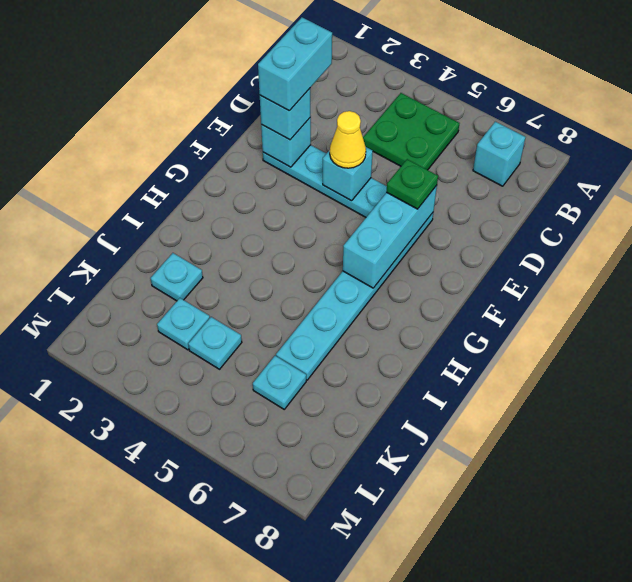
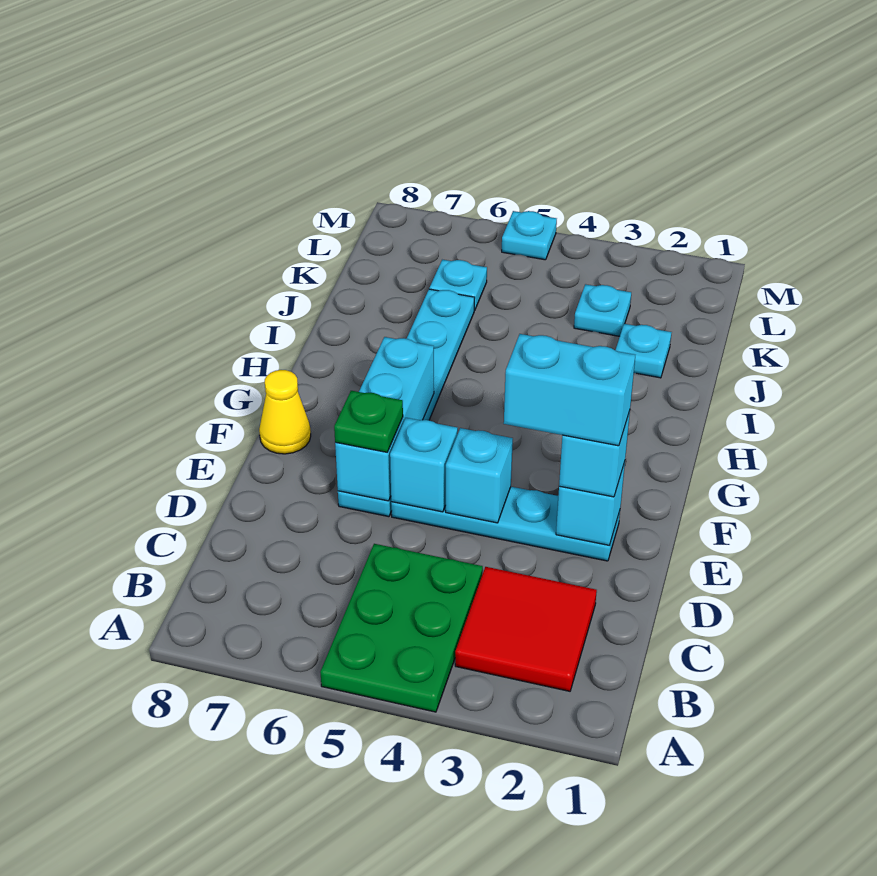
none -> red tile B2:C3 level 1
green plate B4:C5 level 1 -> green plate A4:C5 level 1
cyan brick B7 level 1 -> cyan brick E5 level 2
cyan brick D2:E2 level 4 -> cyan brick E2:E3 level 4
yellow cone E4 level 3 -> yellow cone F8 level 1
cyan plate K4 level 1 -> cyan plate M5 level 1

